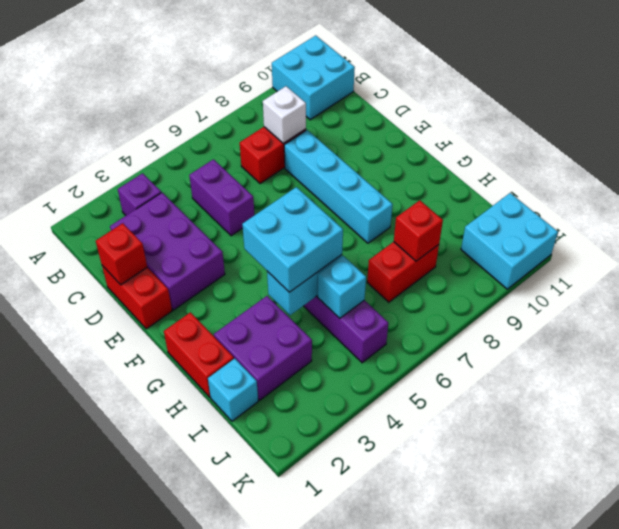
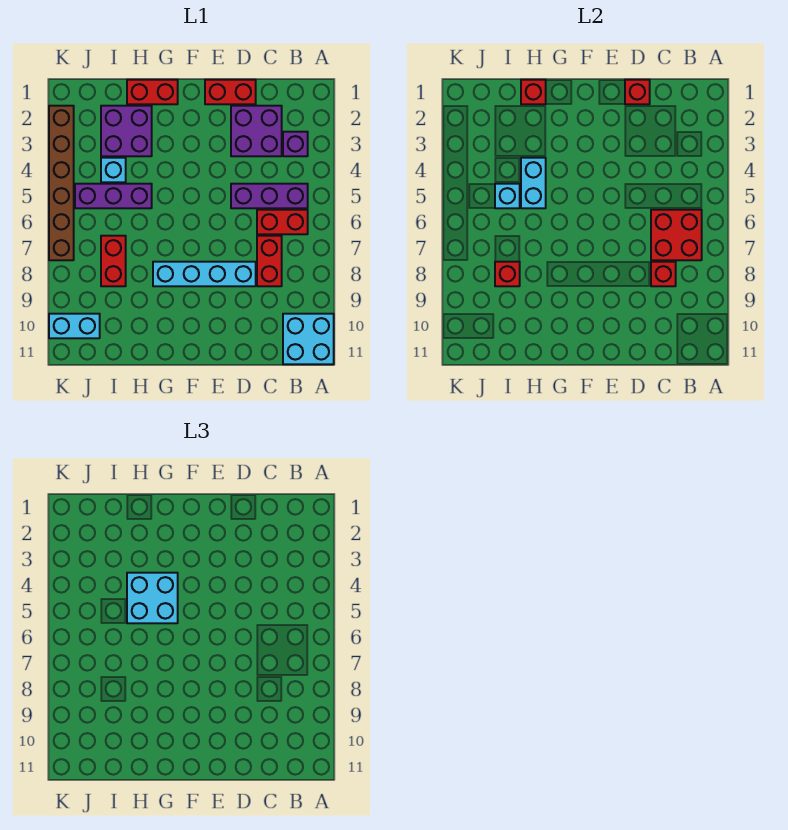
none -> red brick B6:C6 level 1
none -> red brick B6:C7 level 2
purple brick C2:E3 level 1 -> purple brick C2:D3 level 1
purple brick C5:D5 level 1 -> purple brick B5:D5 level 1
white brick C8 level 2 -> red brick C8 level 2
none -> red brick H1 level 2
cyan brick I1 level 1 -> cyan brick I4 level 1
cyan brick J10:K11 level 1 -> cyan brick J10:K10 level 1
none -> brown brick K2:K7 level 1

